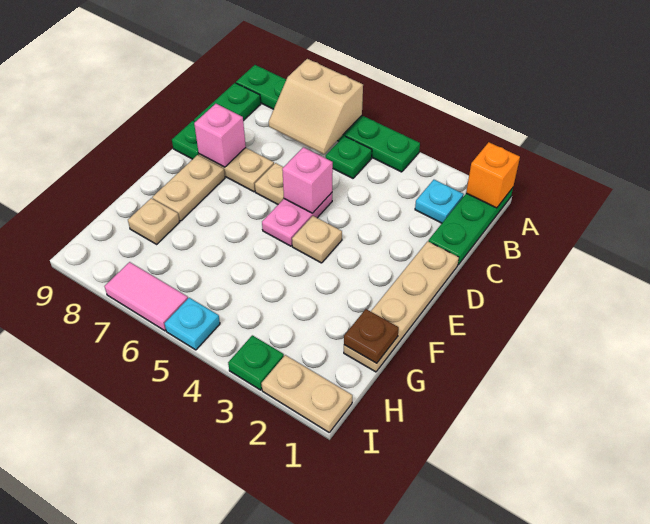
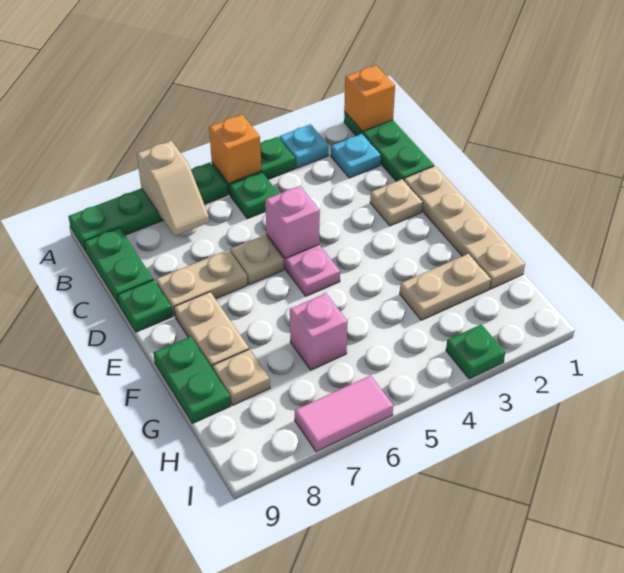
none -> orange brick A5 level 2
tan slope A6:B7 level 2 top A -> tan slope A7:B7 level 2 top A
pink brick D8 level 2 -> pink brick G6 level 1
tan plate E4 level 1 -> tan plate D2 level 1
none -> green plate F9:G9 level 1
brown plate G1 level 2 -> none
tan plate I1:I2 level 1 -> tan plate G2:G3 level 1
cyan plate I5 level 1 -> cyan plate A3 level 1

